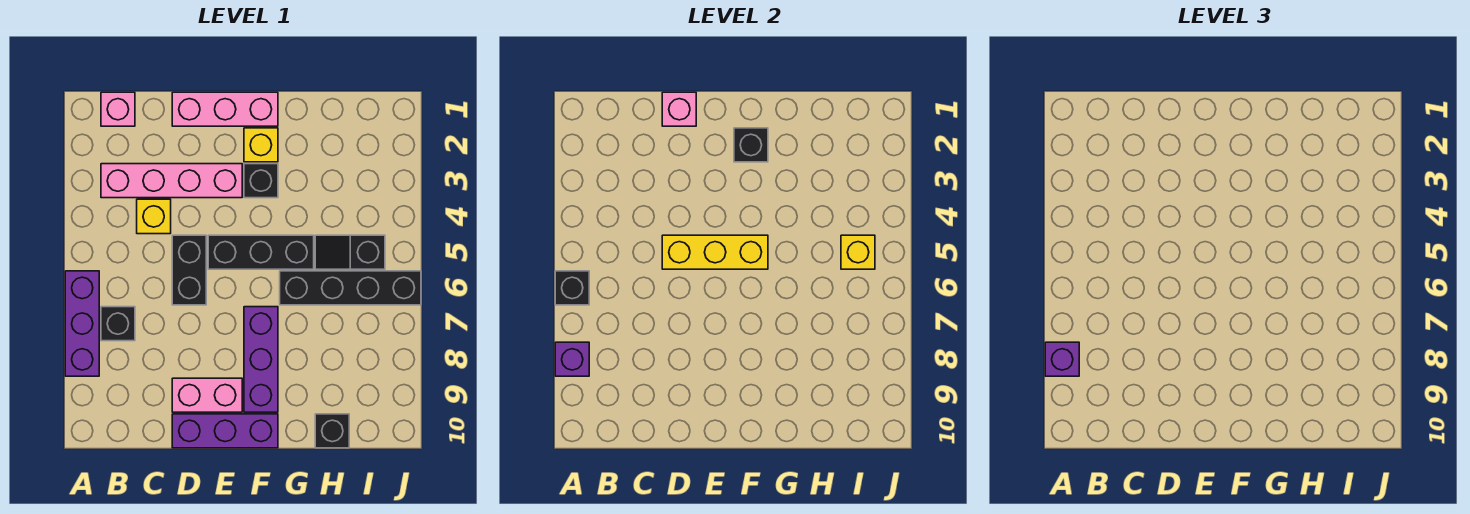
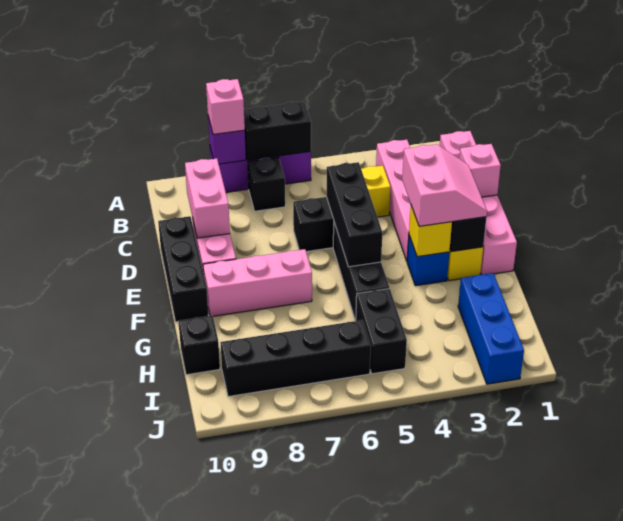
black brick A6 level 2 -> black brick A6:A7 level 2
purple brick A8 level 3 -> pink brick A8 level 3
none -> pink brick C9:D9 level 2
yellow brick D5:F5 level 2 -> black brick D5:F5 level 2
purple brick D10:F10 level 1 -> black brick D10:F10 level 1
none -> pink slope E2:F3 level 3 top 3
black brick F3 level 1 -> blue brick F3 level 1
purple brick F7:F9 level 1 -> pink brick F7:F9 level 1
black brick G6:J6 level 1 -> black brick I6:I9 level 1
none -> blue brick H2:J2 level 1
black slope H5:I5 level 1 top I -> black brick H5:I5 level 1
yellow brick I5 level 2 -> yellow brick F3 level 2

